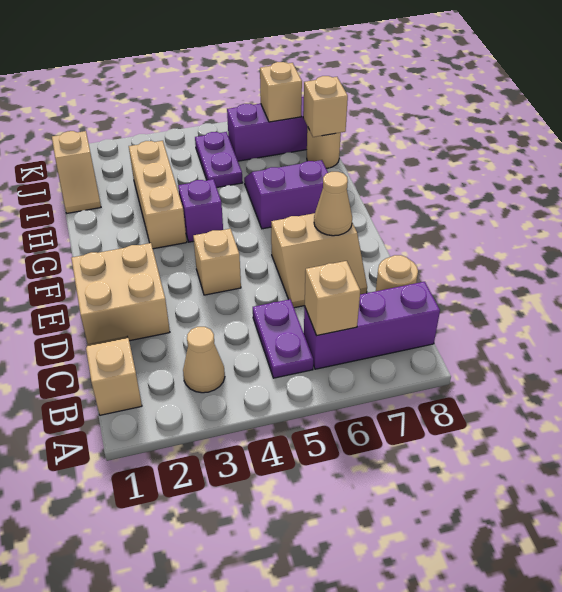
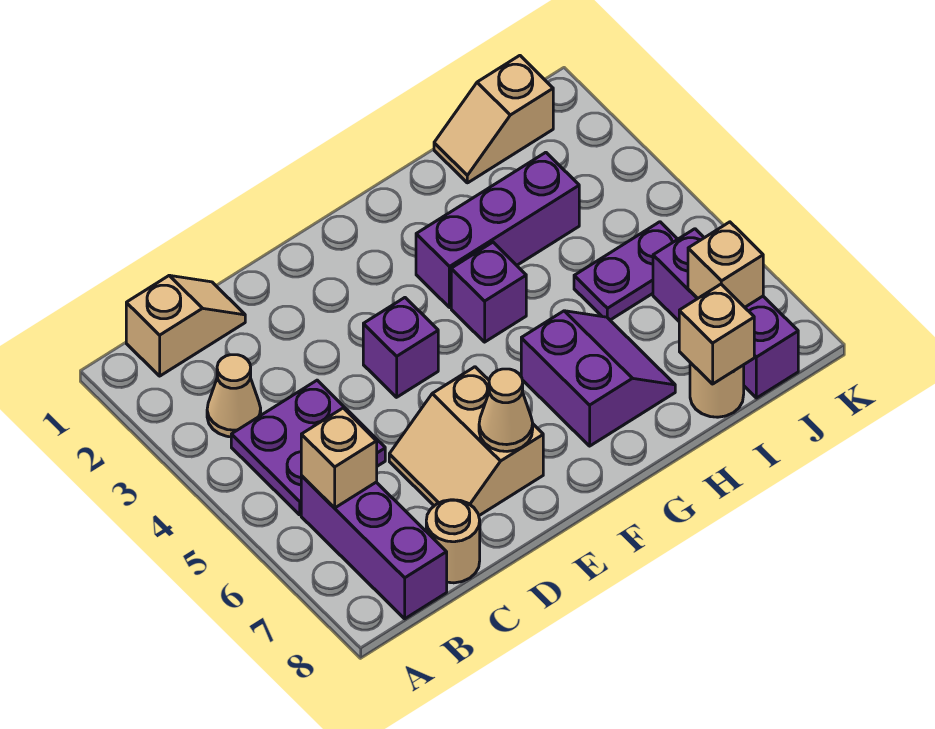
purple plate B5:C5 level 1 -> purple plate B4:C5 level 1
tan brick D1:E2 level 1 -> none
tan brick E4 level 1 -> purple brick E4 level 1
tan brick G3:I3 level 1 -> purple brick G3:I3 level 1

